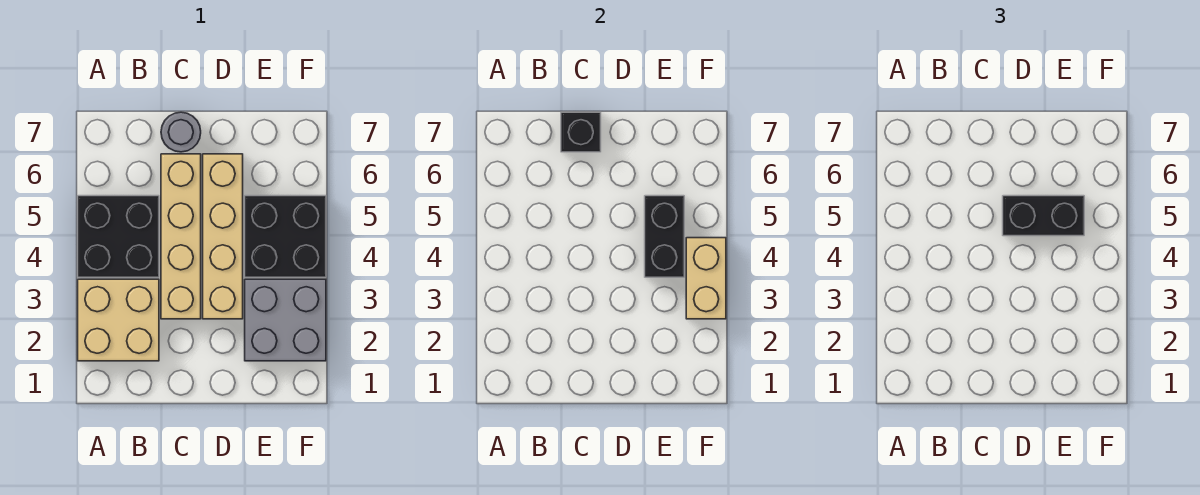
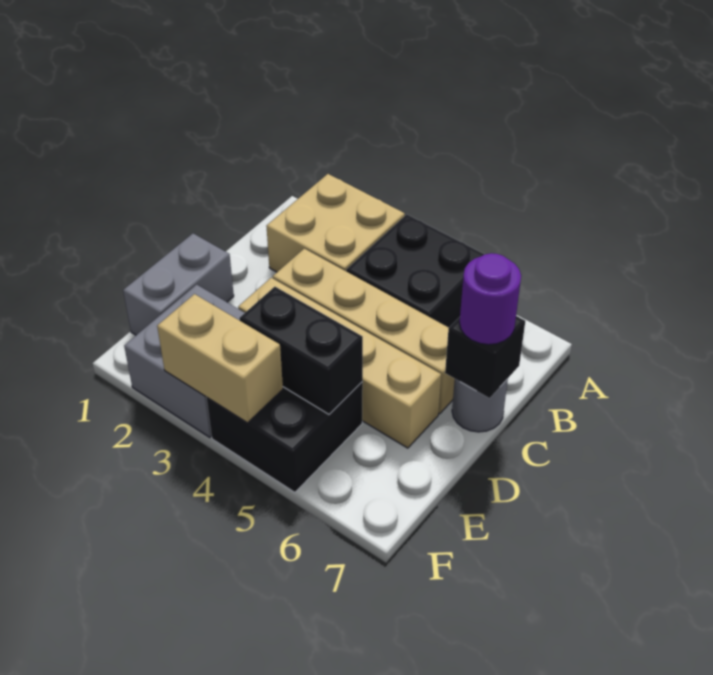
none -> purple round brick C7 level 3
none -> grey brick D1:E1 level 1
black brick D5:E5 level 3 -> none

